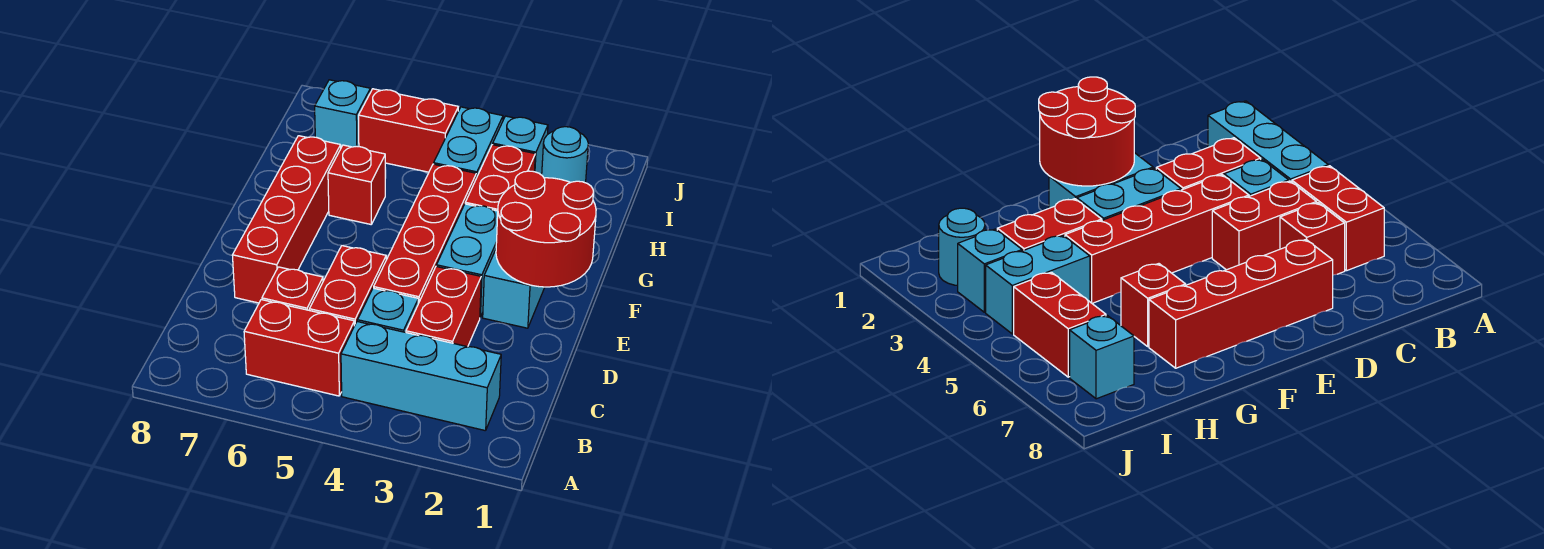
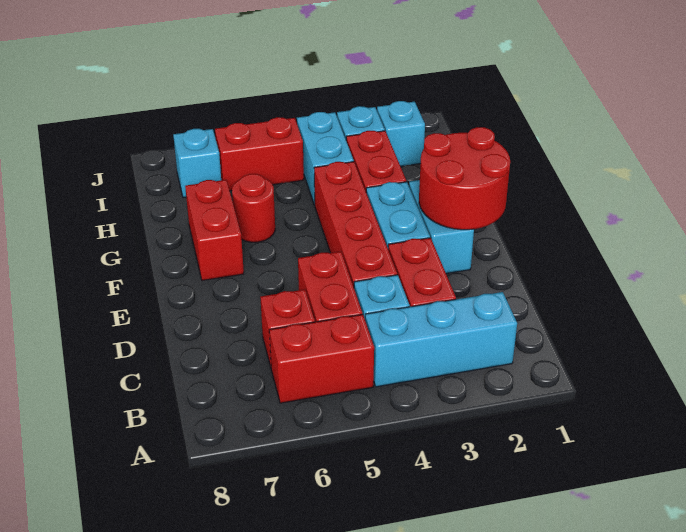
red brick D7:G7 level 1 -> red brick F7:G7 level 1
red brick G6 level 1 -> red round brick G6 level 1
cyan round brick I2 level 1 -> cyan brick I2 level 1

